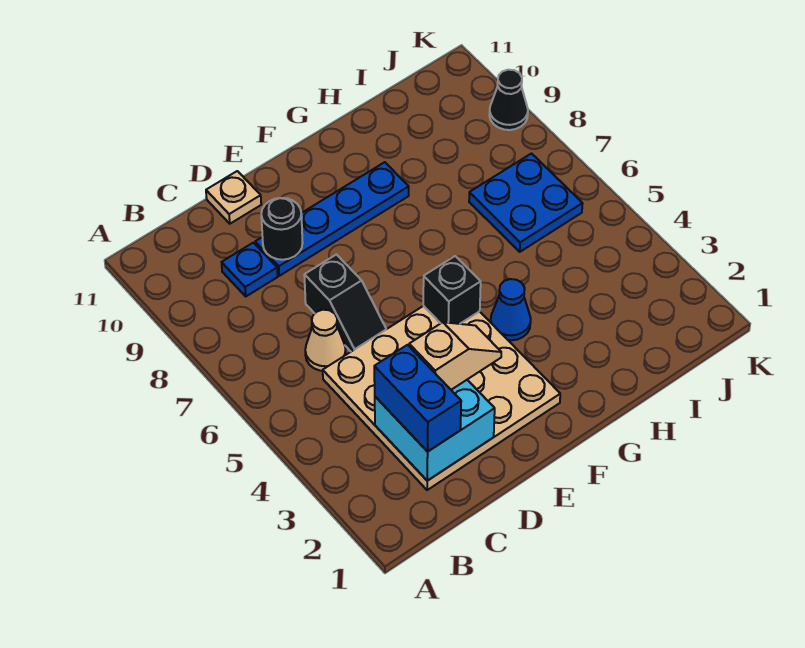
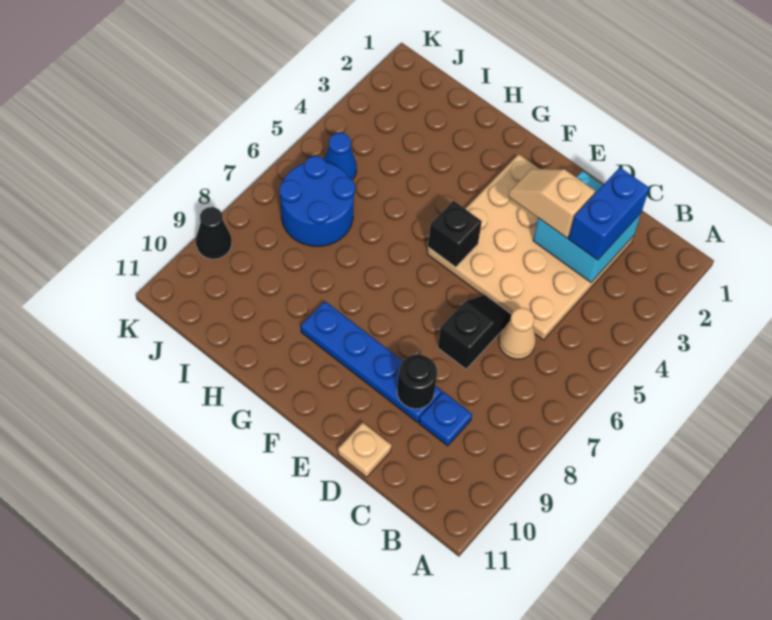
blue cone G4 level 1 -> blue cone J5 level 1
blue plate I6:J7 level 1 -> blue round brick I6:J7 level 1

